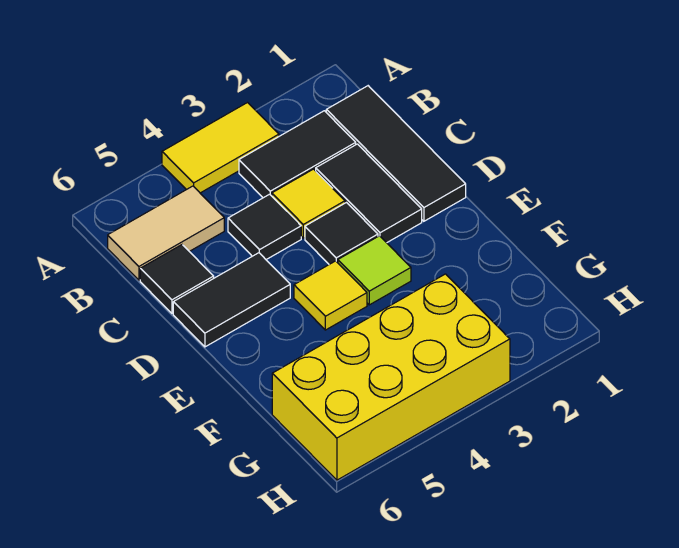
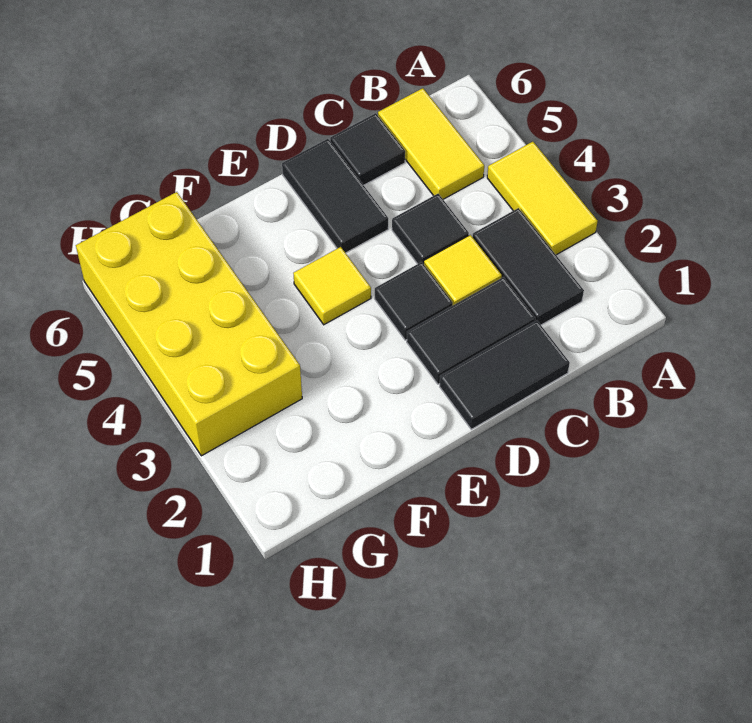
black tile B1:D1 level 1 -> black tile C1:D1 level 1
tan tile B5:B6 level 1 -> yellow tile B5:B6 level 1
lime tile E3 level 1 -> none

